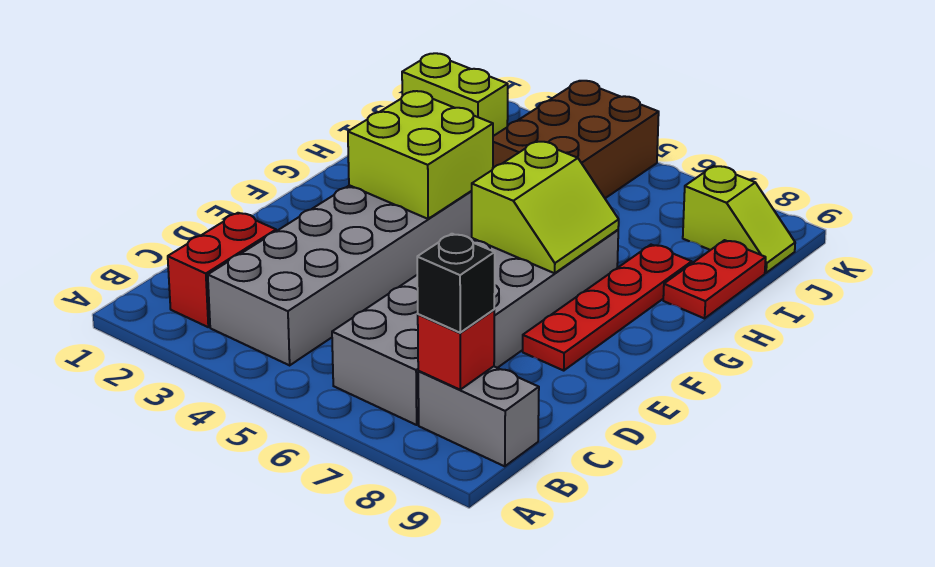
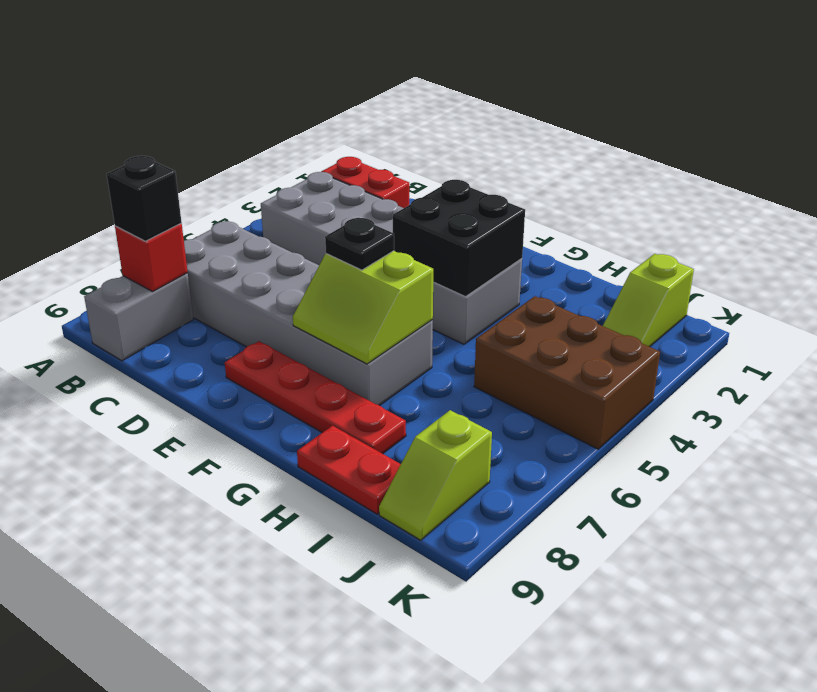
lime brick F3:G4 level 2 -> black brick F3:G4 level 2
none -> black plate F6 level 3
lime brick J1:J2 level 1 -> lime slope J1:J2 level 1 top 1

